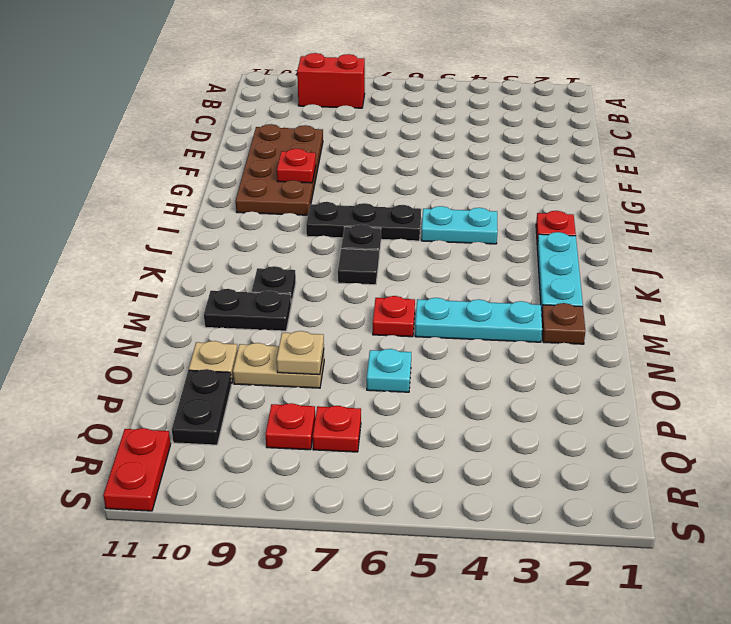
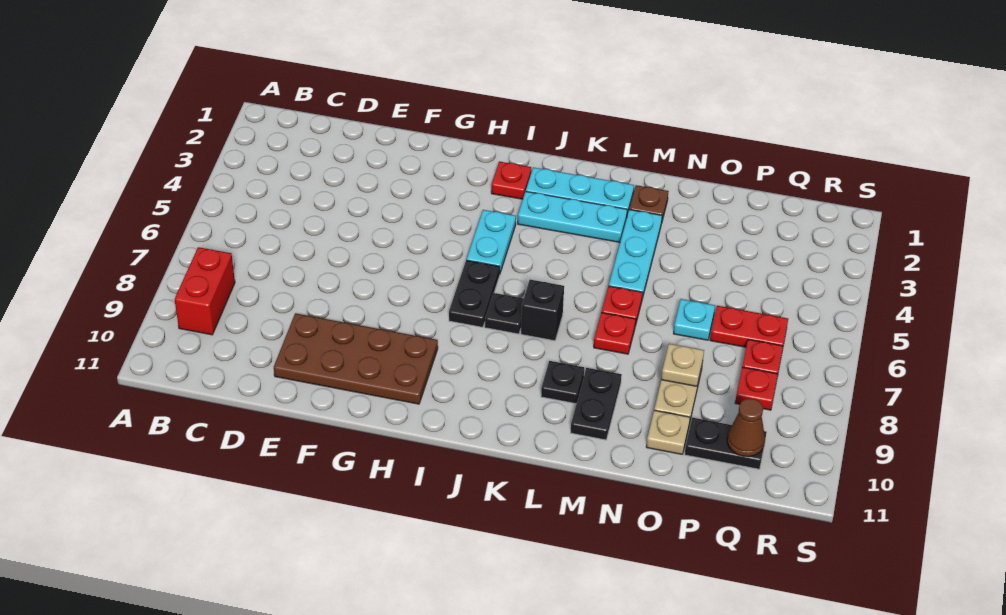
red plate G9 level 2 -> red plate M7 level 1
black plate I6:I8 level 1 -> black plate I6:I7 level 1
none -> cyan plate J3:L3 level 1
black tile K7 level 1 -> black brick K7 level 1
none -> brown cone Q10 level 2
red plate R11:S11 level 1 -> red plate P6:Q6 level 1

